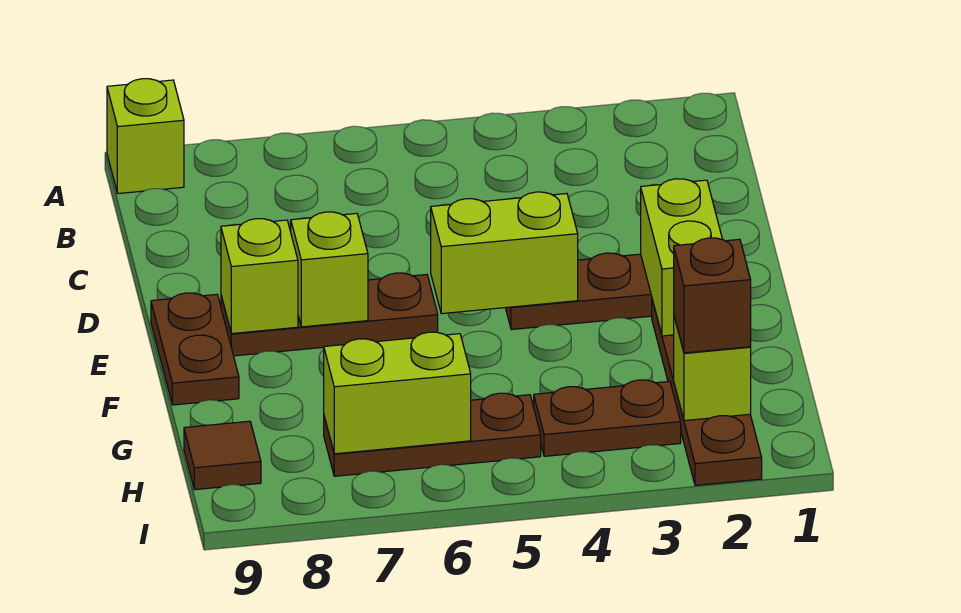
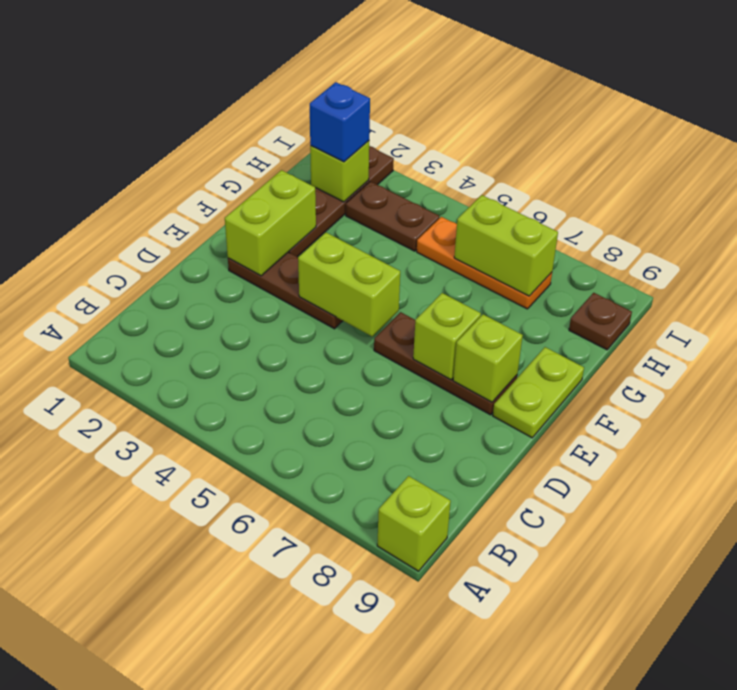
brown plate E9:F9 level 1 -> lime plate E9:F9 level 1
brown brick H2 level 3 -> blue brick H2 level 3
brown plate H5:H7 level 1 -> orange plate H5:H7 level 1
brown tile H9 level 1 -> brown plate H9 level 1

